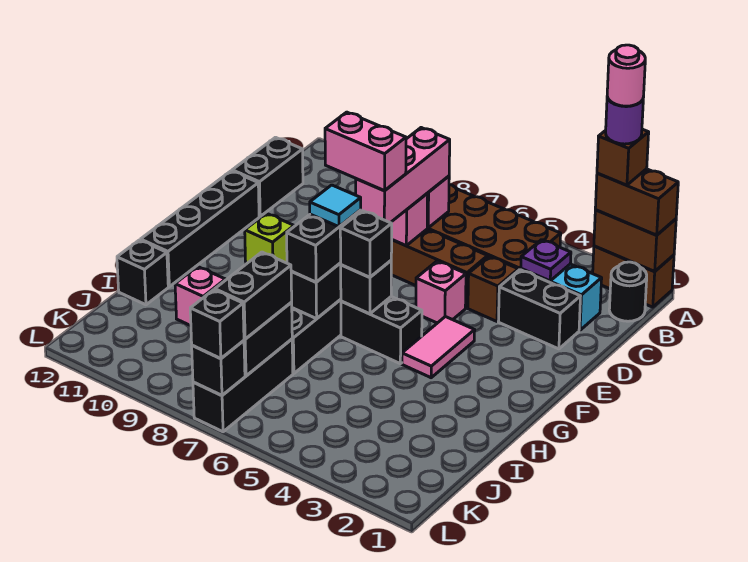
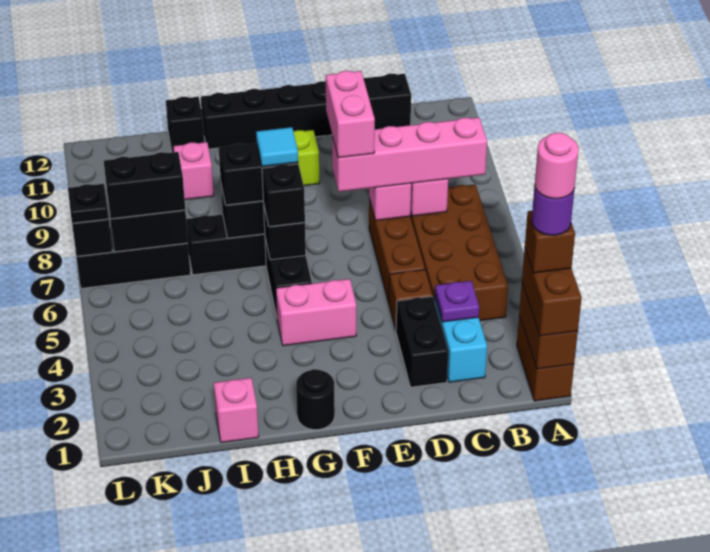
black round brick B1 level 1 -> black round brick G1 level 1
pink brick C7:E7 level 3 -> pink brick B7:E7 level 3
pink brick E5 level 1 -> pink brick I1 level 1
pink tile F4:G4 level 1 -> pink brick F4:G4 level 1
black brick L7 level 3 -> black plate L7 level 3

